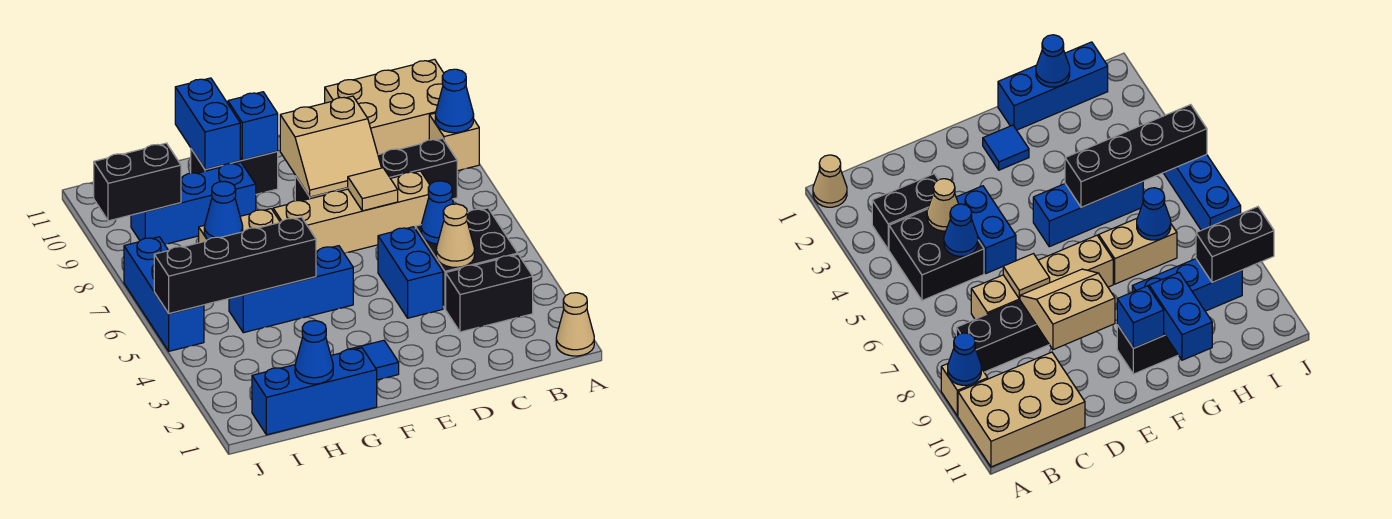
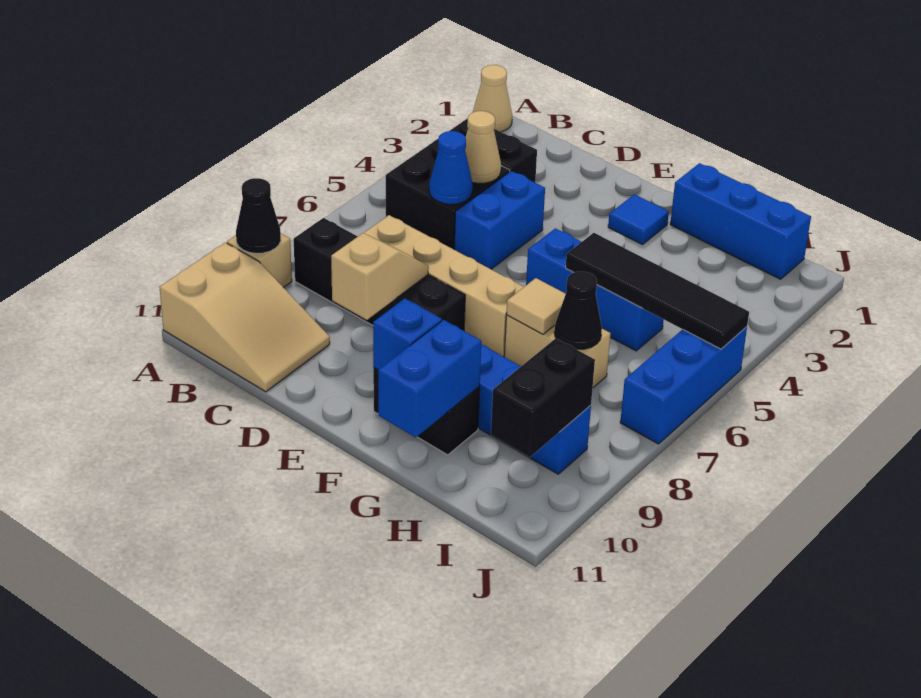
blue cone A9 level 2 -> black cone A9 level 2
tan brick A10:C11 level 1 -> tan slope A10:C11 level 1 top A
tan tile D7 level 2 -> tan tile G7 level 2
tan slope D8:E9 level 2 top 9 -> tan slope D8:D9 level 2 top 9
black brick G5:J5 level 2 -> black tile G5:J5 level 2
blue cone H1 level 2 -> none
blue cone H7 level 2 -> black cone H7 level 2
black brick I9:J9 level 2 -> black brick I9:I10 level 2

